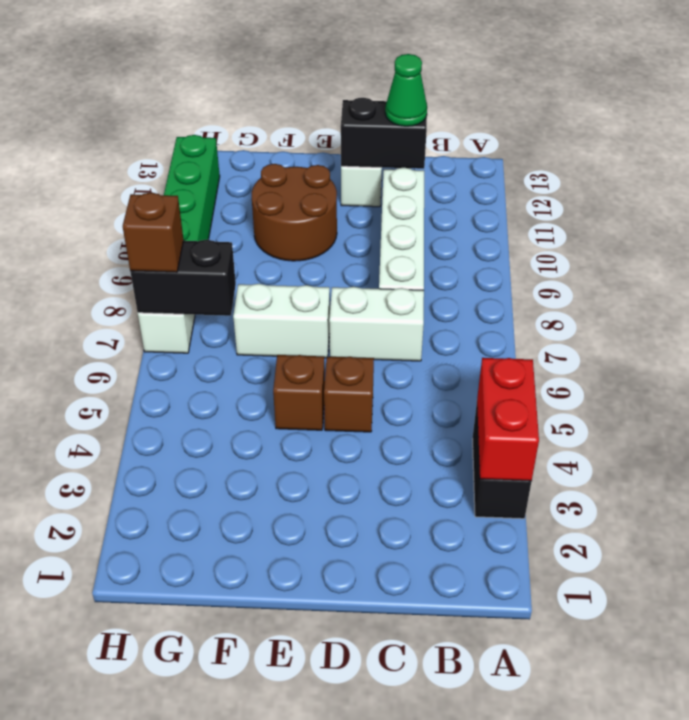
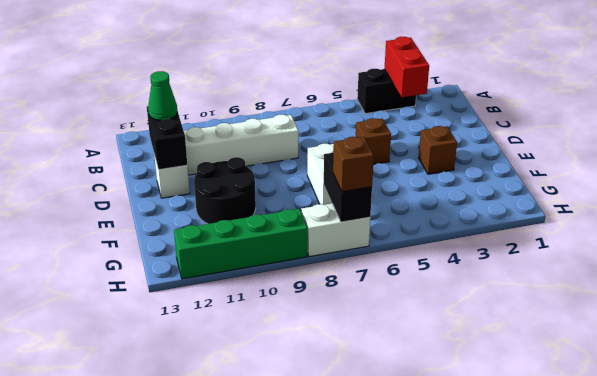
red brick A3:A4 level 2 -> red brick A3:B3 level 2
white brick C7:D7 level 1 -> none
brown brick E5 level 1 -> brown brick E3 level 1
brown round brick E10:F11 level 1 -> black round brick E10:F11 level 1

